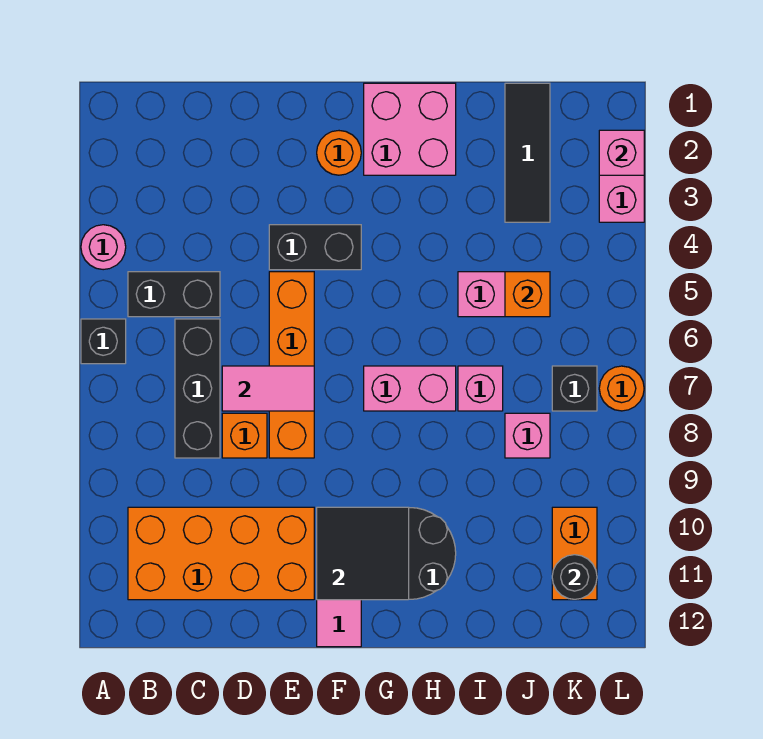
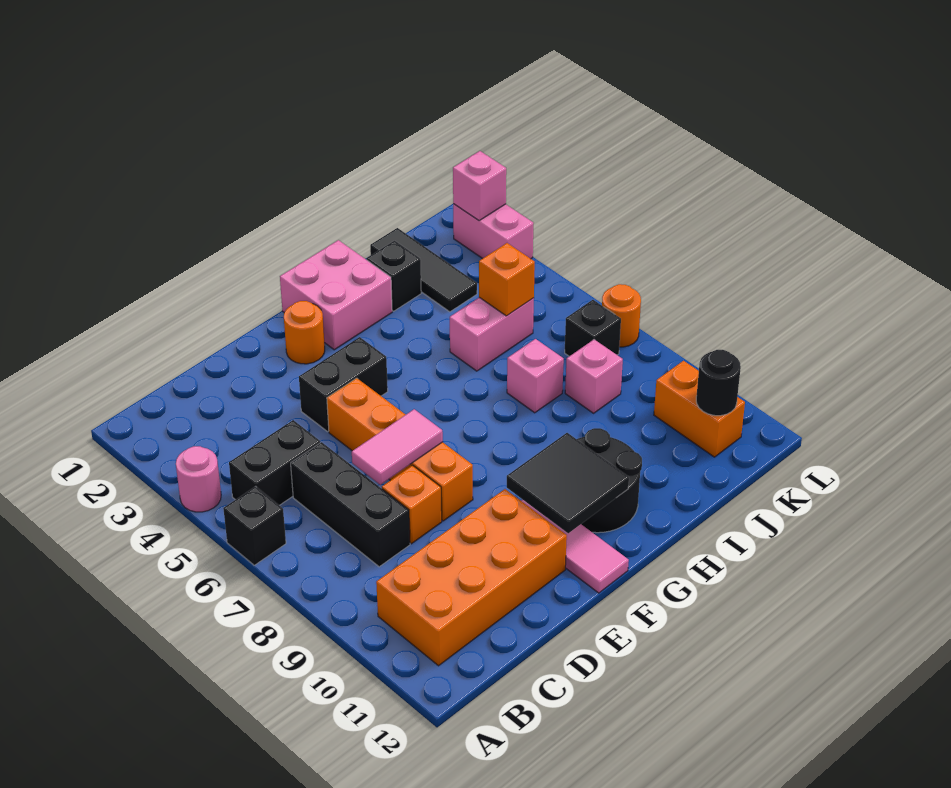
pink brick G7:H7 level 1 -> none
none -> black brick I2 level 1

